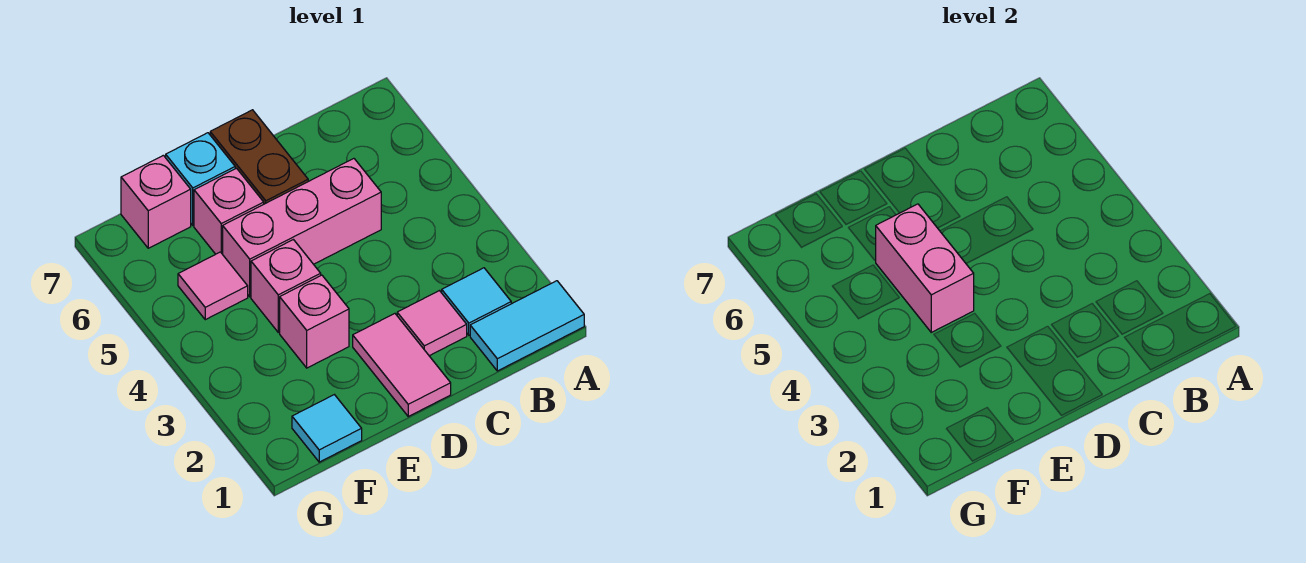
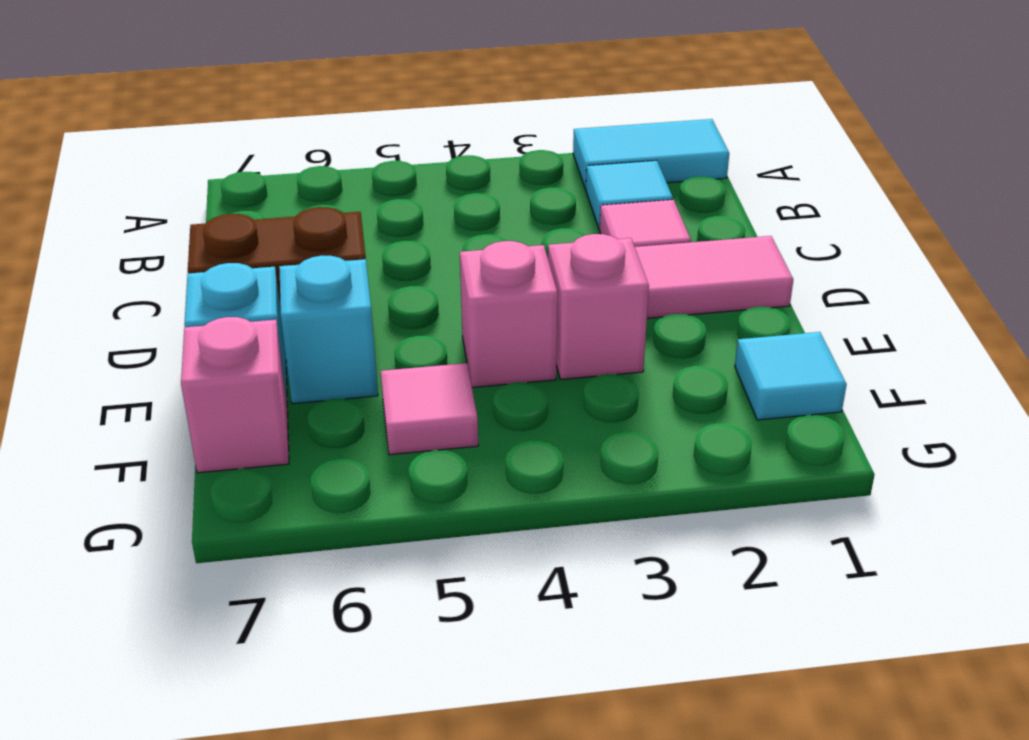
cyan tile A1:B1 level 1 -> cyan tile A1:A2 level 1
pink brick C5:E5 level 1 -> none
pink brick E4:E5 level 2 -> none
pink brick E6 level 1 -> cyan brick E6 level 1

